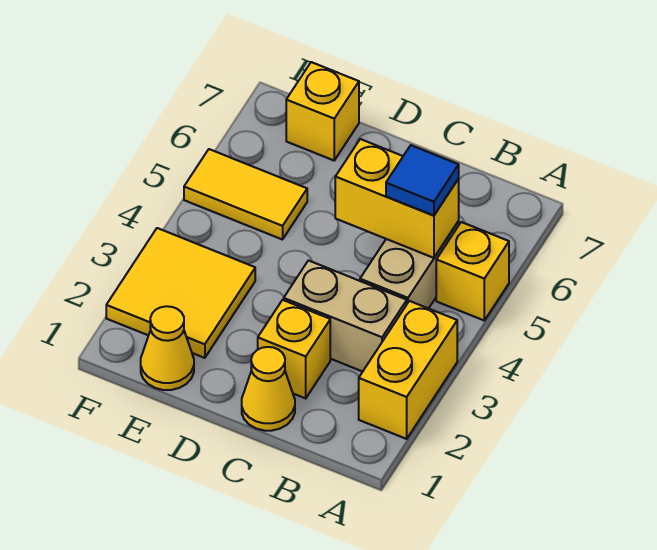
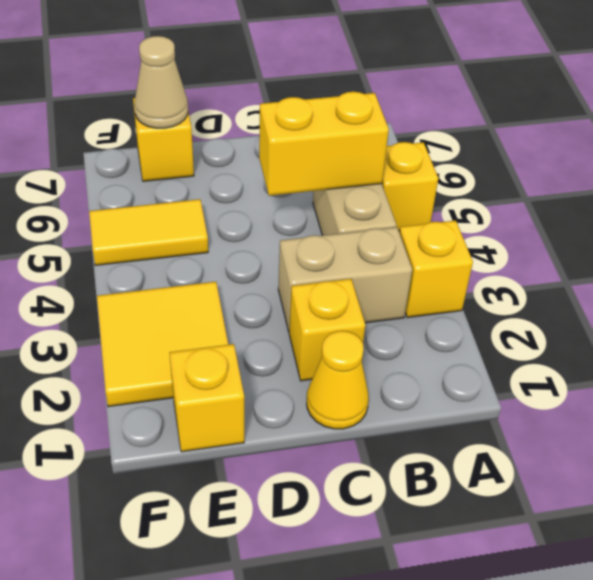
yellow brick A2:A3 level 1 -> yellow brick A3 level 1
blue tile B5 level 3 -> none
yellow cone E1 level 1 -> yellow brick E1 level 1
none -> tan cone E7 level 2

